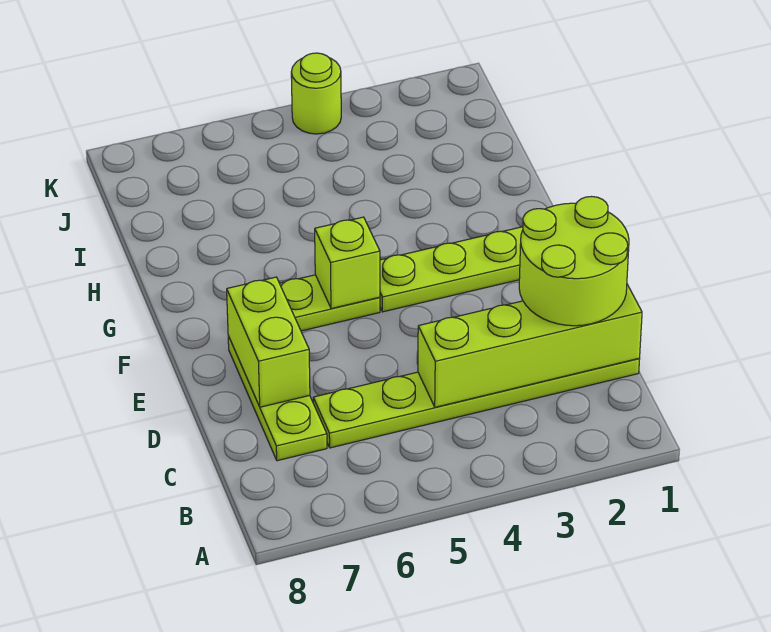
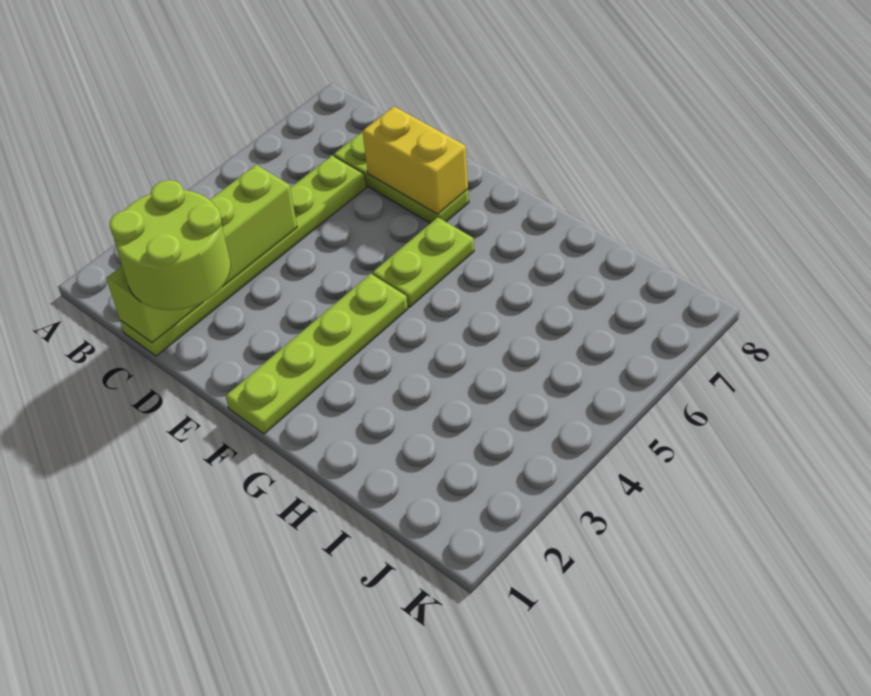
lime brick D7:E7 level 2 -> yellow brick D7:E7 level 2
lime brick F5 level 2 -> none
lime round brick K4 level 1 -> none

